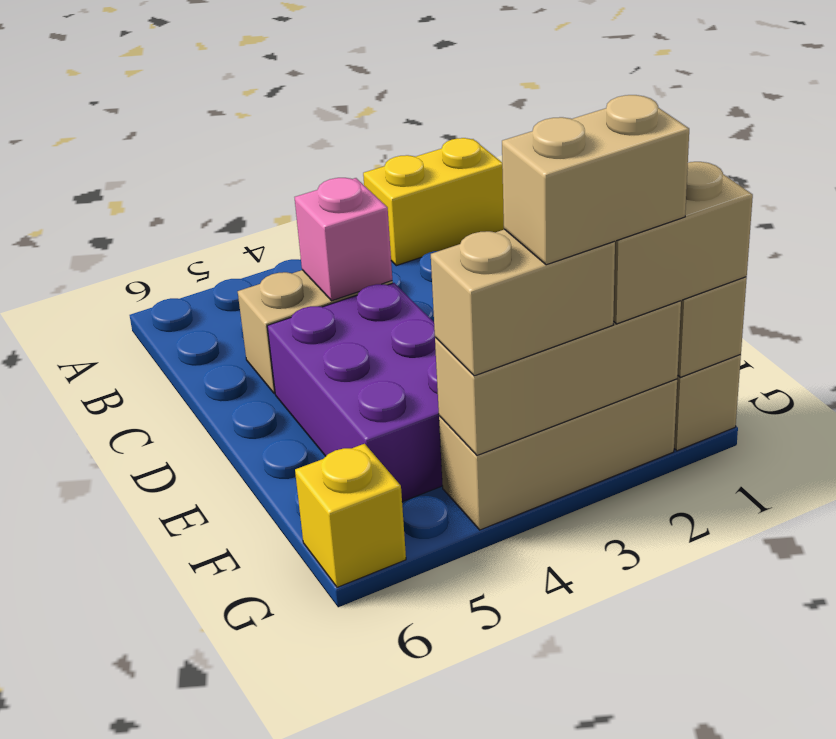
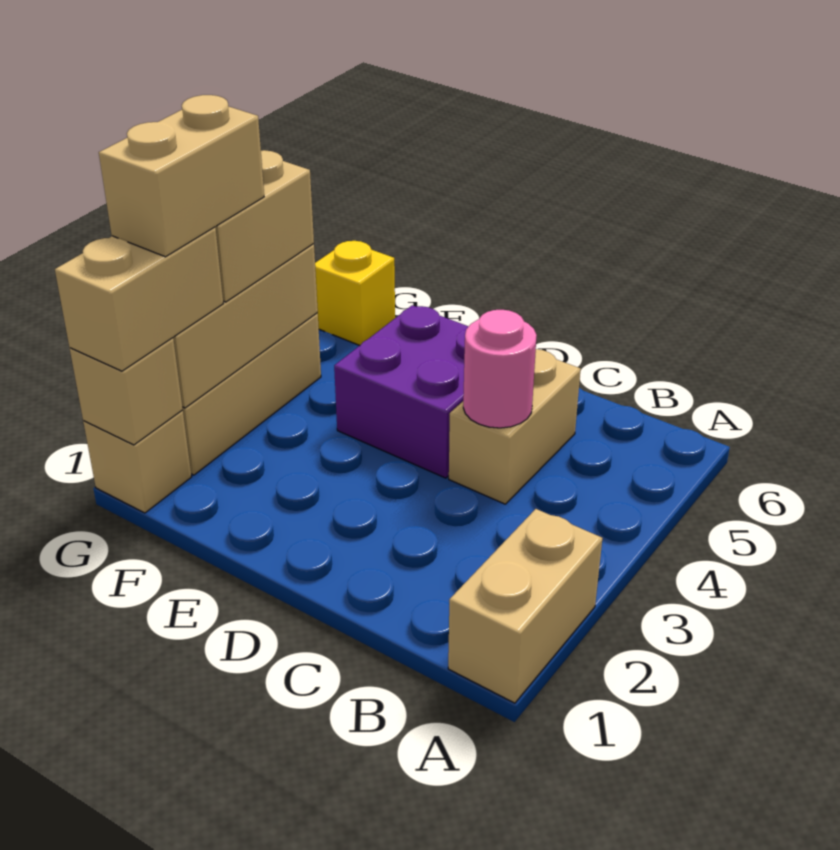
yellow brick A1:A2 level 1 -> tan brick A1:A2 level 1
pink brick C4 level 2 -> pink round brick C4 level 2
purple brick D4:F5 level 1 -> purple brick D4:E5 level 1

